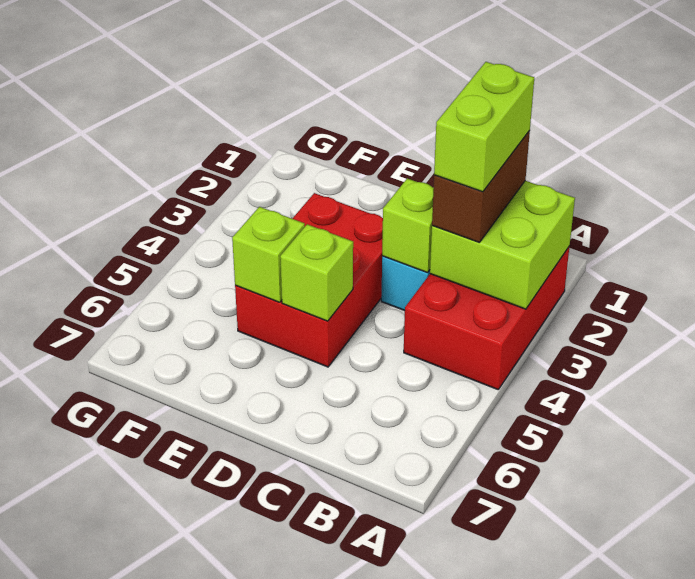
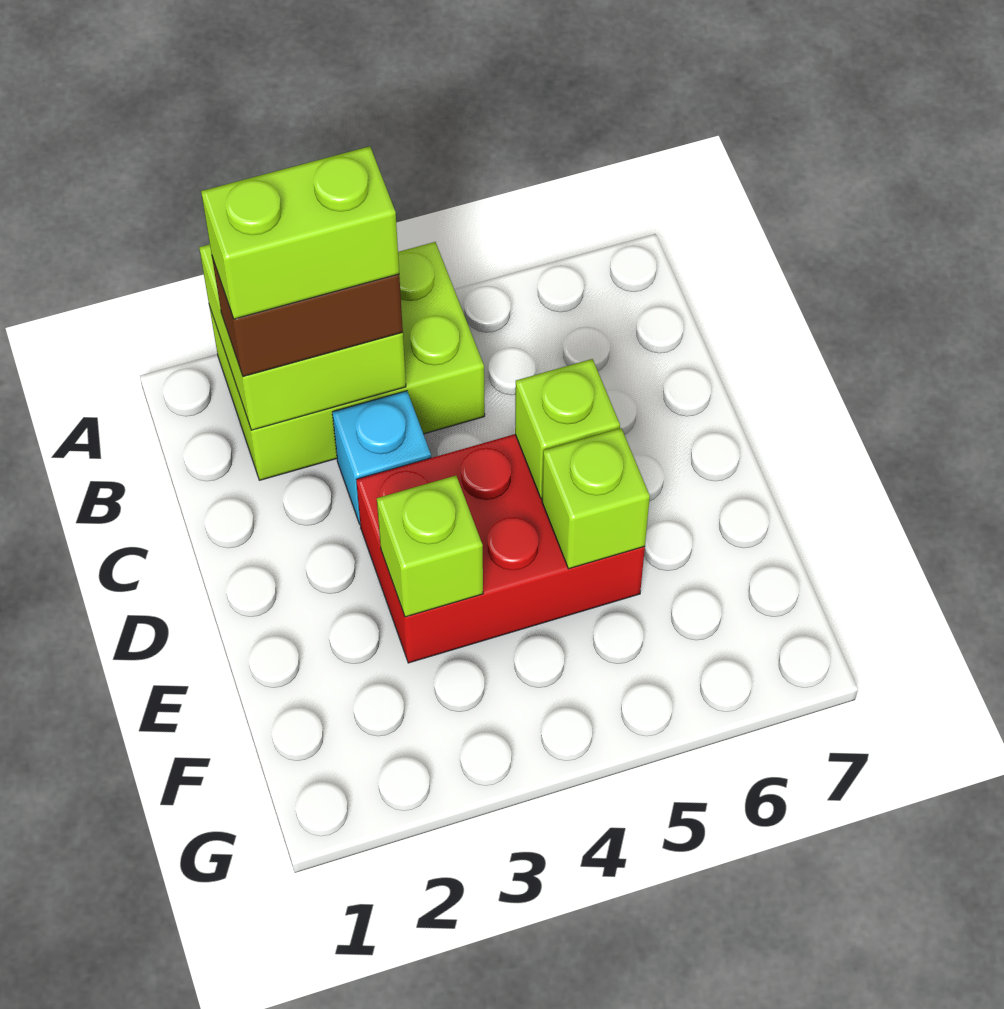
red brick A2:B4 level 1 -> lime brick A2:B4 level 1
lime brick C3 level 2 -> lime brick E3 level 2

